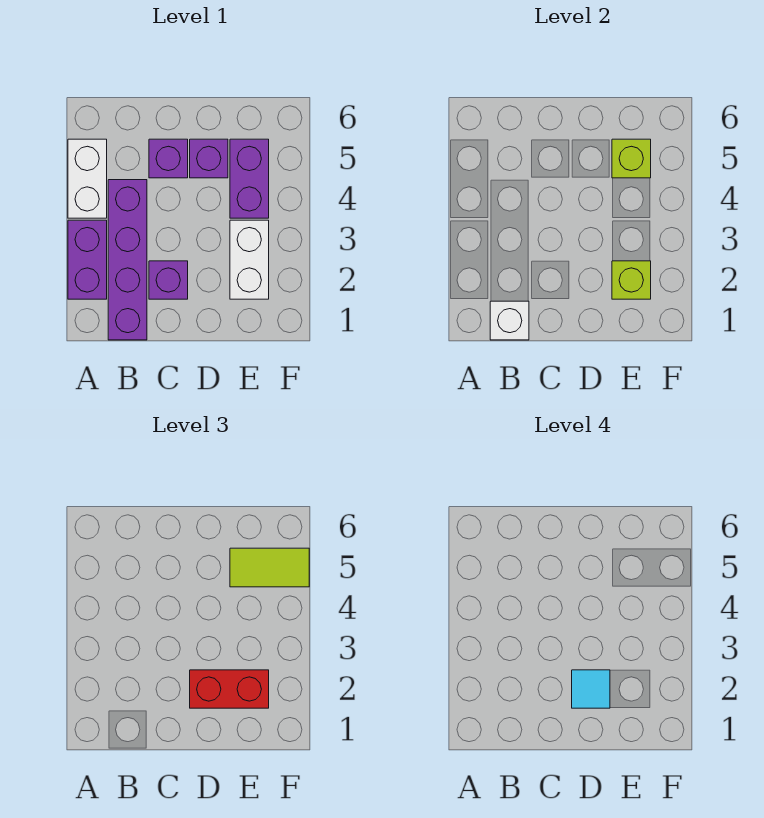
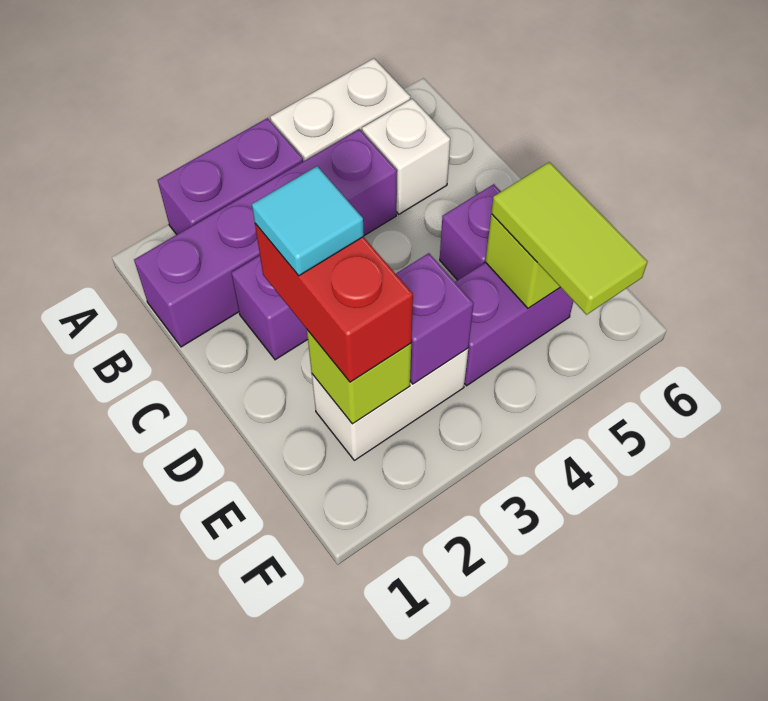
white brick B1 level 2 -> white brick B5 level 1
purple brick C5 level 1 -> purple brick E3 level 2

